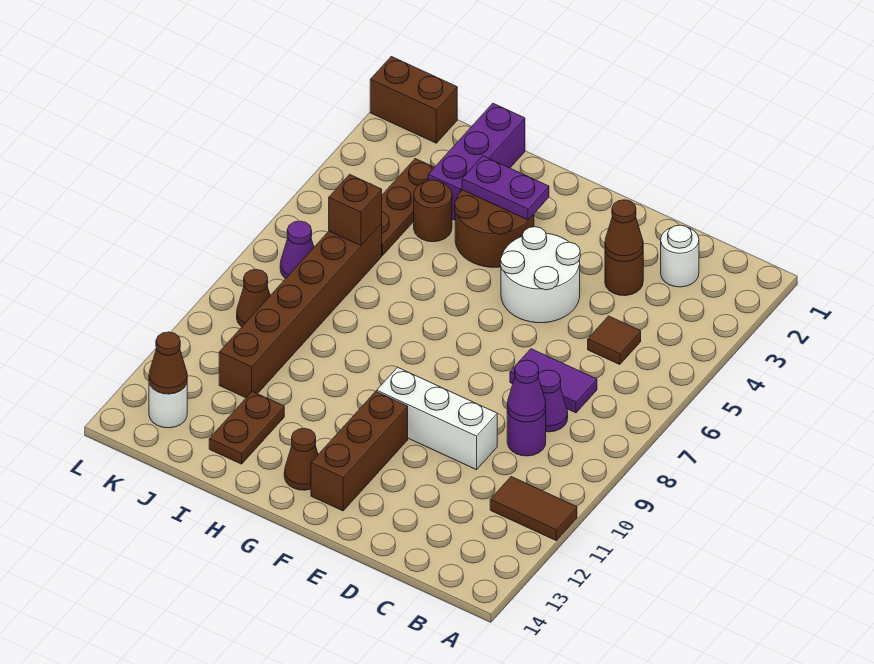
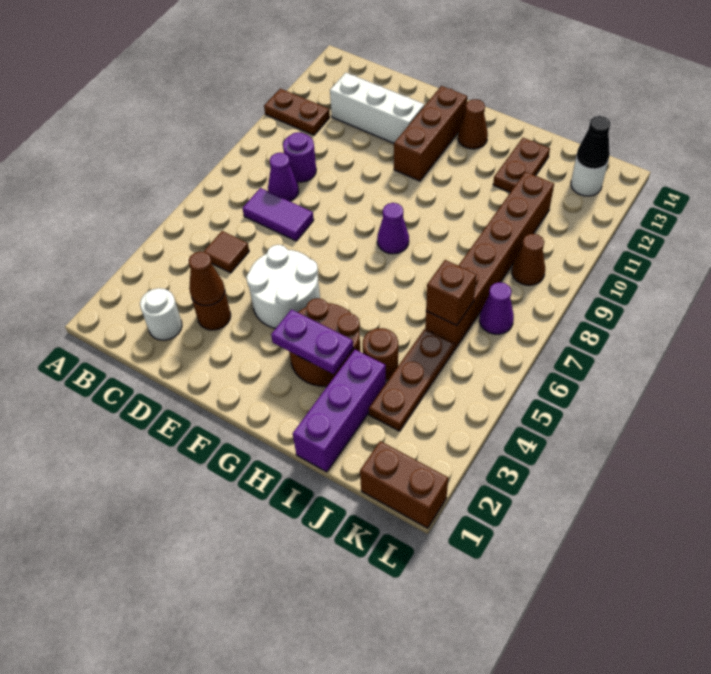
brown tile A11:B11 level 1 -> brown plate A11:B11 level 1
purple cone C9 level 2 -> purple cone G8 level 1
white brick D10:F10 level 1 -> white brick C12:E12 level 1
brown cone K13 level 2 -> black cone K13 level 2

